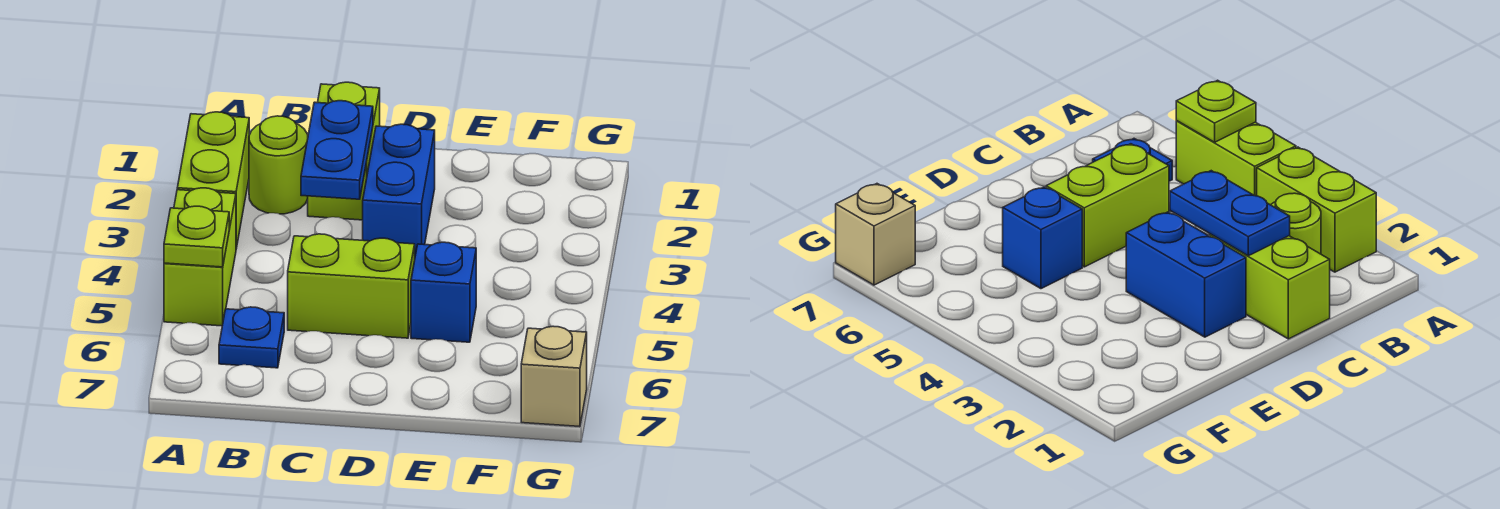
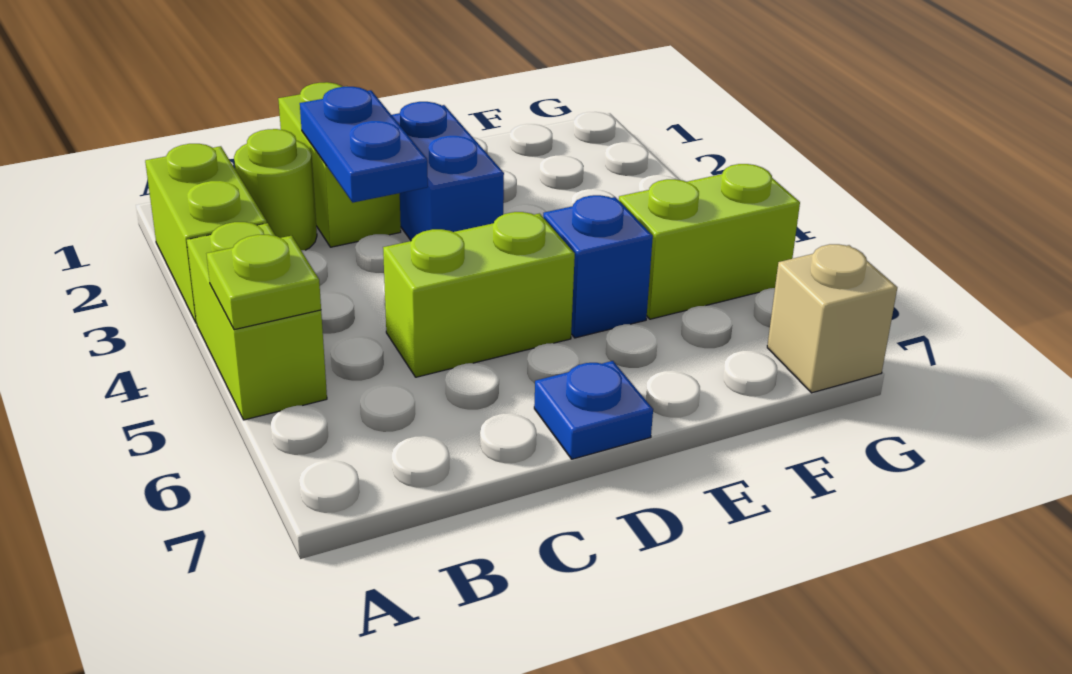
blue plate B6 level 1 -> blue plate D7 level 1
none -> lime brick F5:G5 level 1

